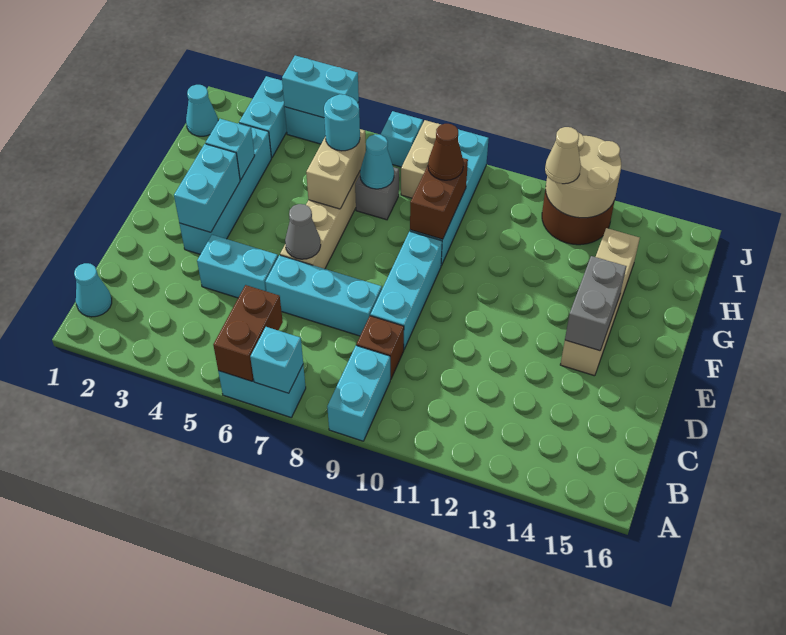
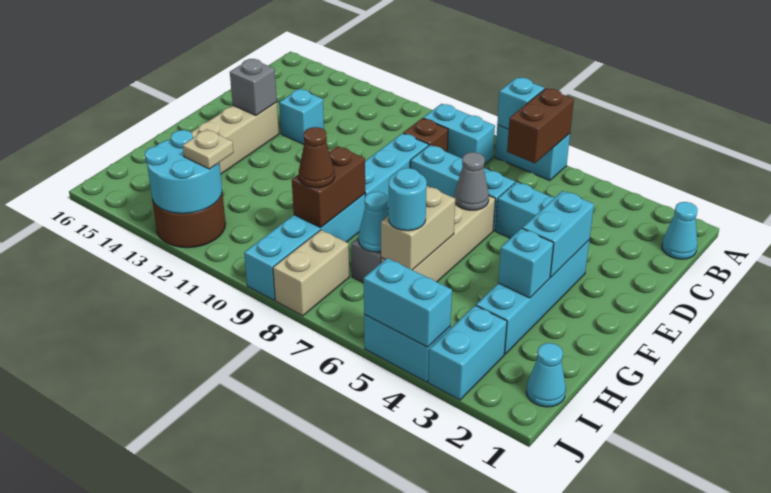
cyan brick A9:B9 level 1 -> cyan brick B8:B9 level 1
grey brick E14:F14 level 2 -> grey brick E14 level 2
tan round brick I12:J13 level 2 -> cyan round brick I12:J13 level 2
tan cone I12 level 3 -> tan plate I12 level 3
cyan brick J7 level 1 -> cyan brick D13 level 1

